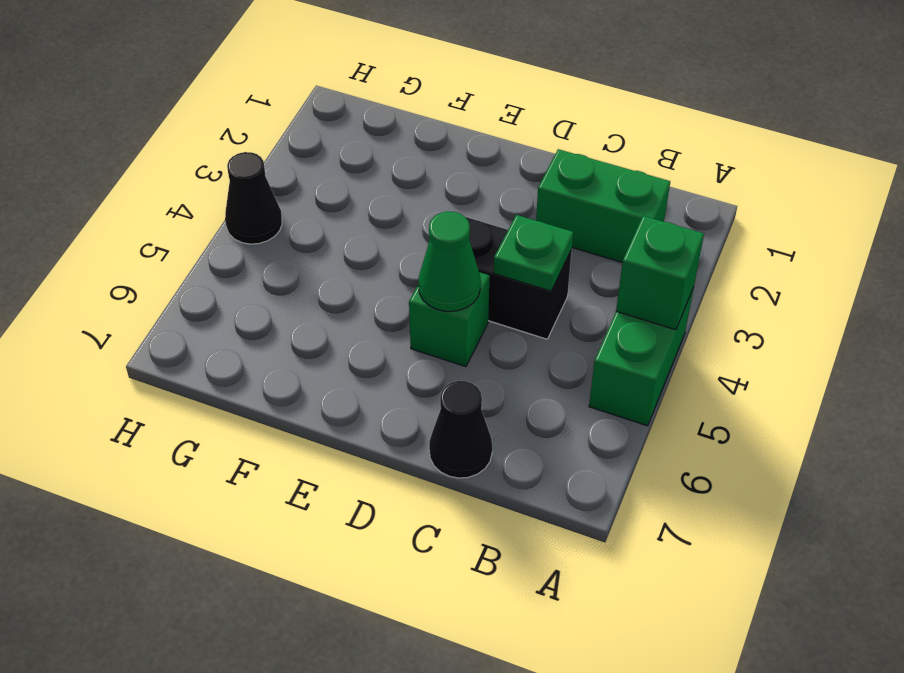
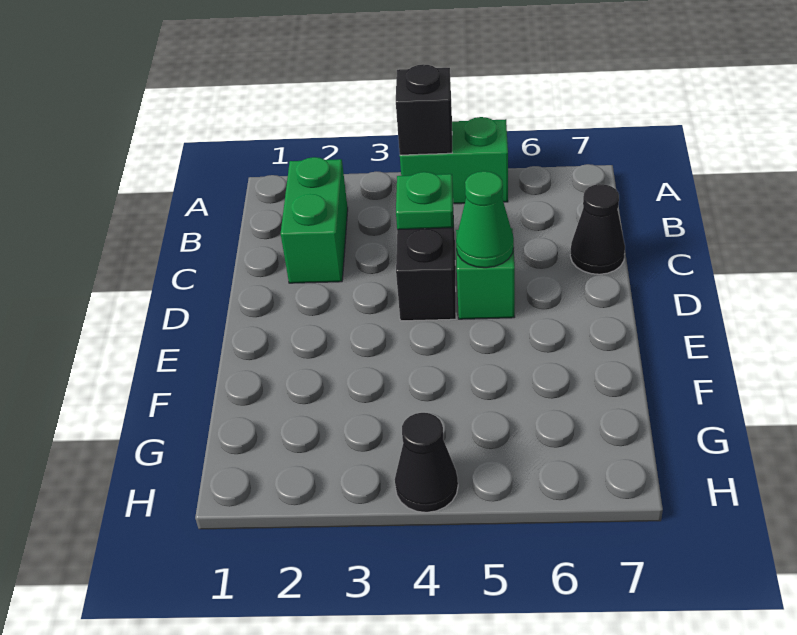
green brick A4 level 2 -> black brick A4 level 2

